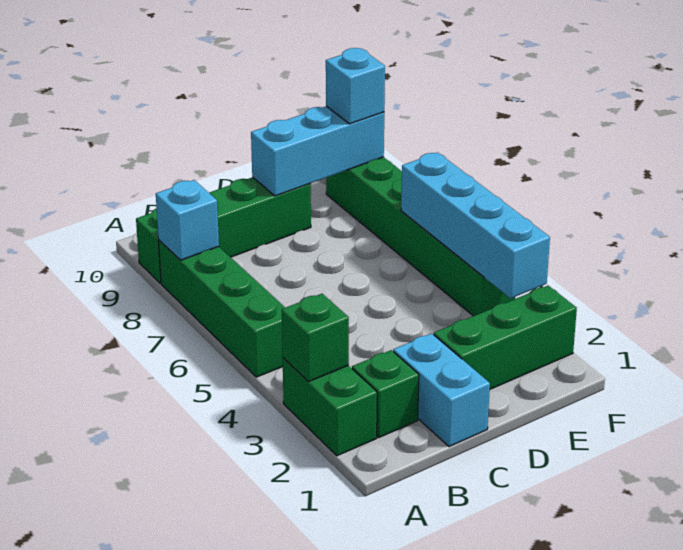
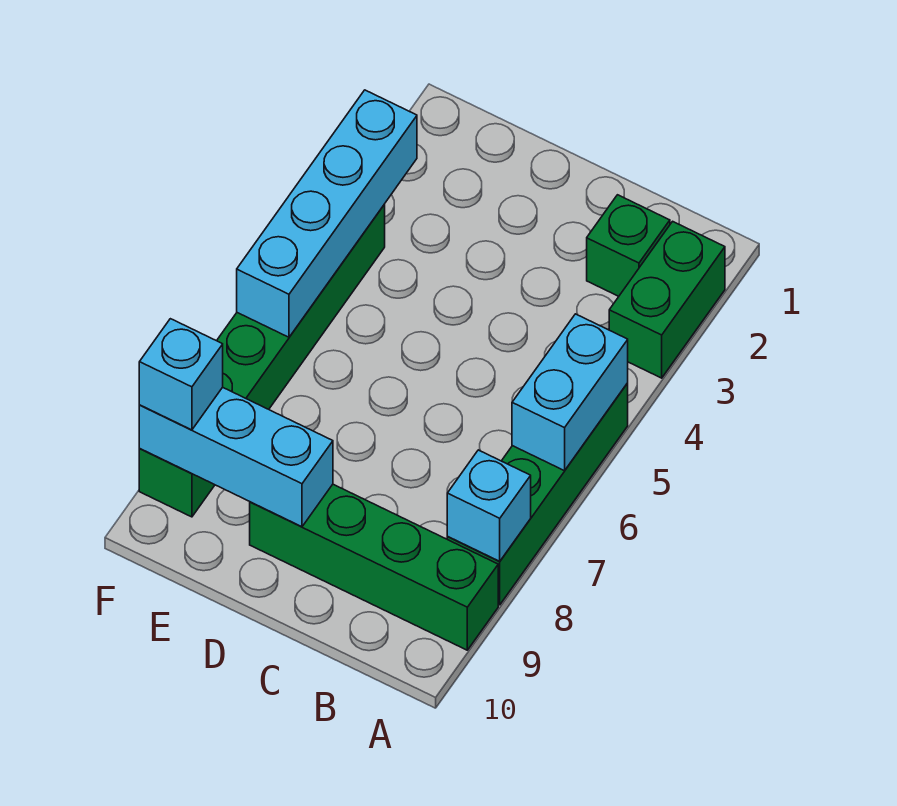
green brick A3 level 2 -> none
cyan brick C1:C2 level 1 -> cyan brick A5:A6 level 2
green brick D2:F2 level 1 -> none

